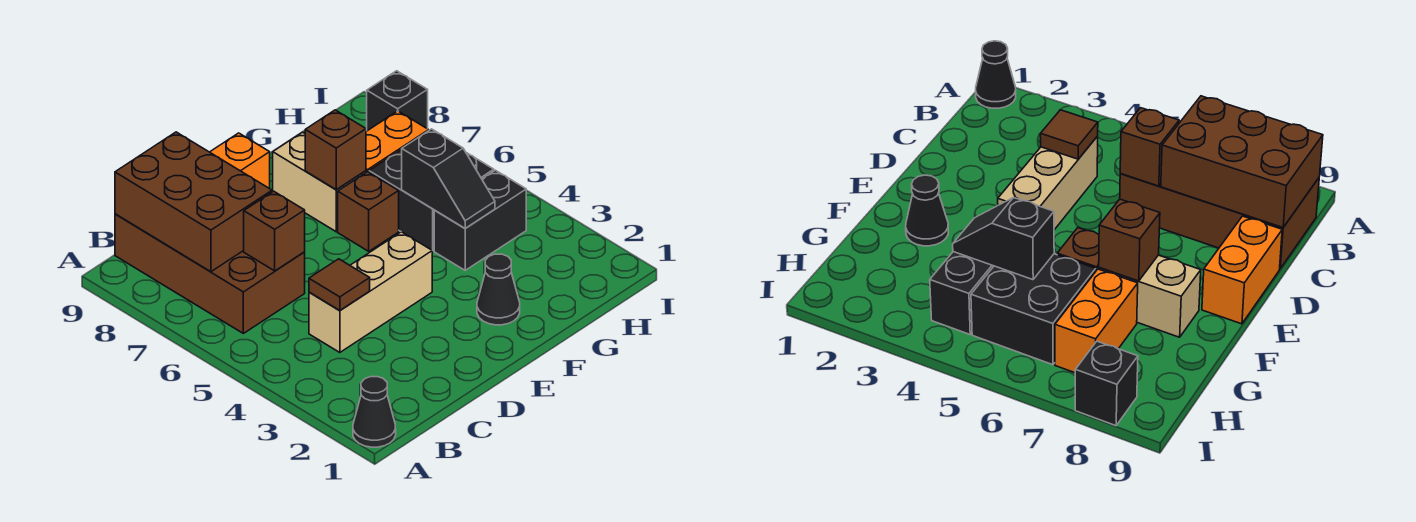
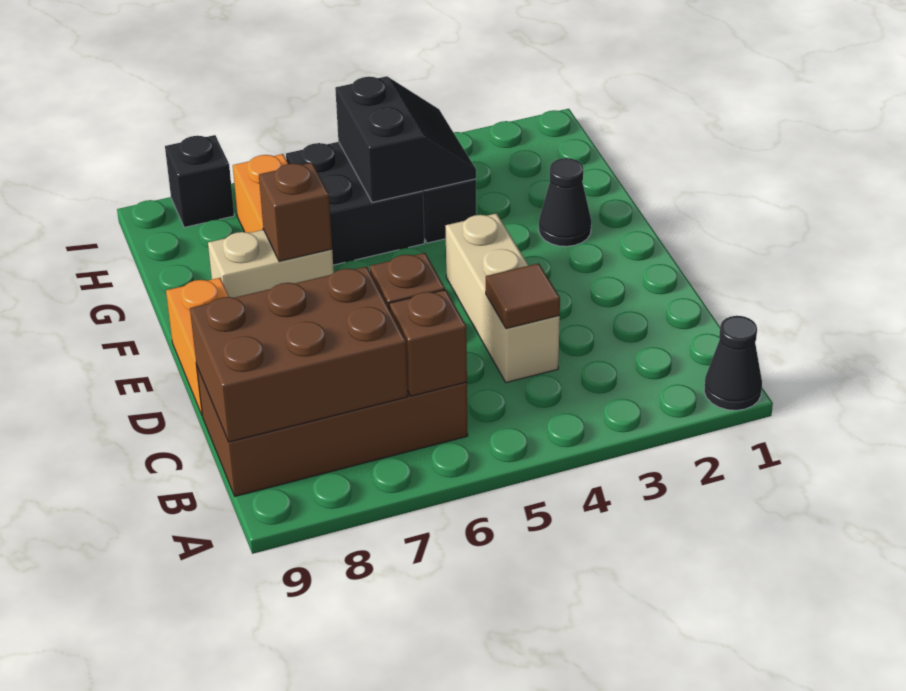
brown brick F6 level 1 -> brown brick B6 level 2
black slope G4:G5 level 2 top 5 -> black slope G4:H5 level 2 top 5

